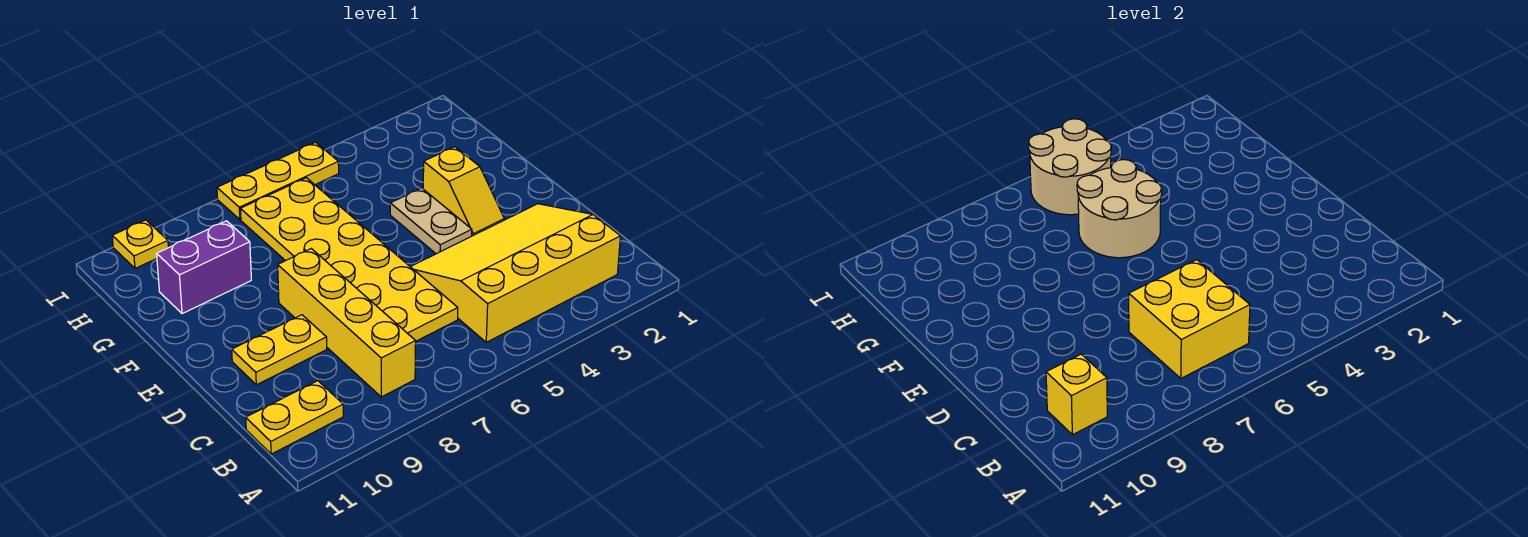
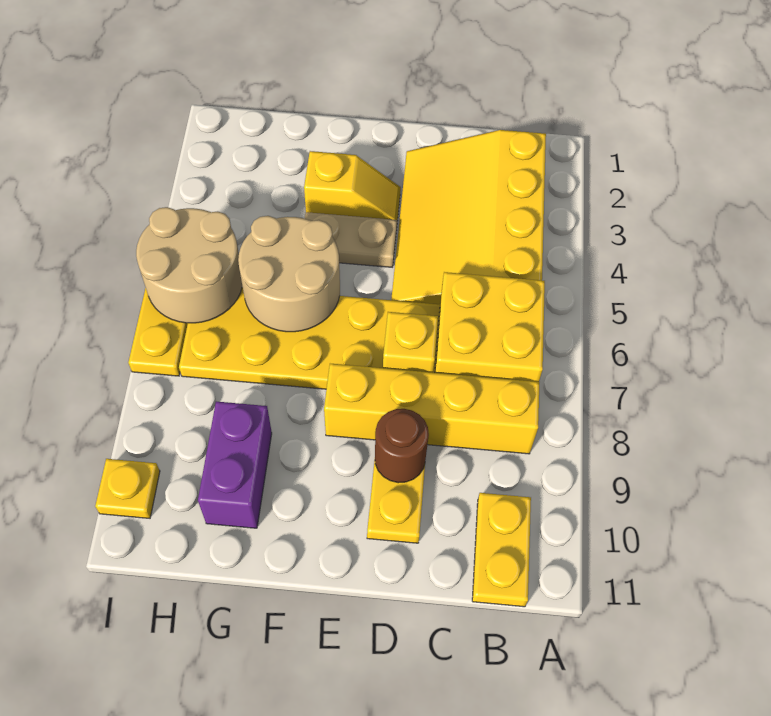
yellow brick B10 level 2 -> yellow brick D7 level 2
none -> brown round brick D9 level 2

